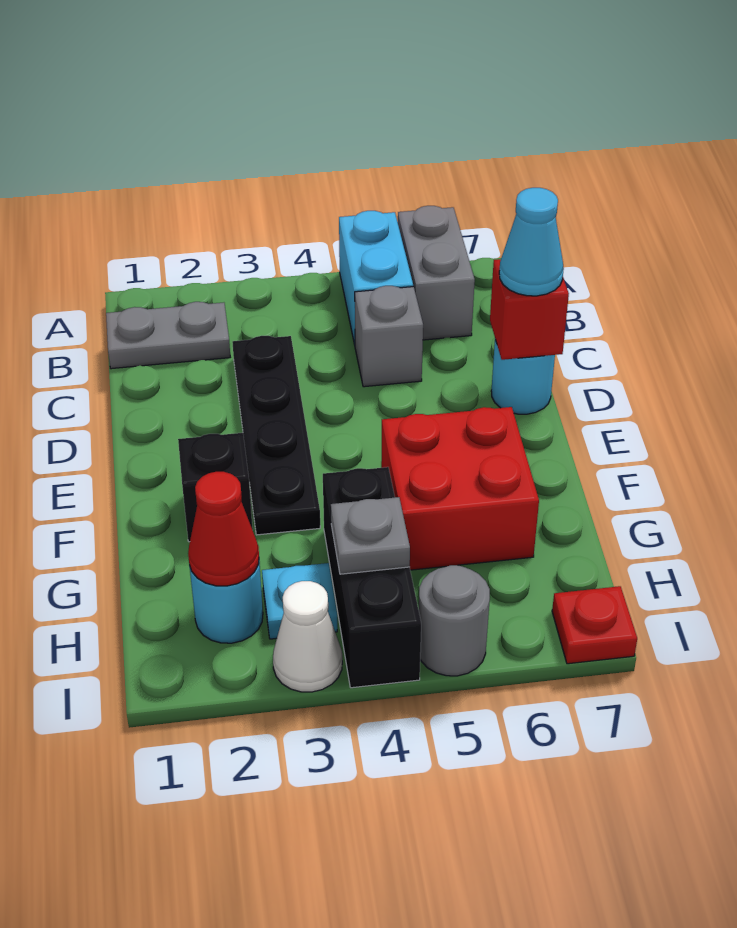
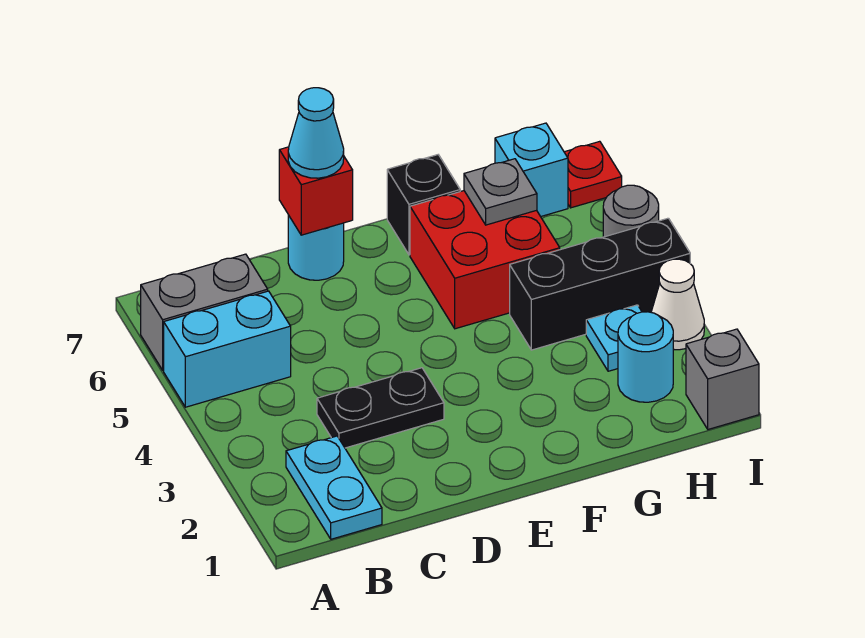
grey plate B1:B2 level 1 -> cyan plate B1:B2 level 1
black plate C3:F3 level 1 -> black plate C3:D3 level 1
grey brick C5 level 1 -> grey brick I1 level 1
black brick F2 level 1 -> black brick F7 level 1
red cone H2 level 2 -> none
grey plate H4 level 2 -> grey plate G6 level 2
none -> cyan brick H7 level 1

